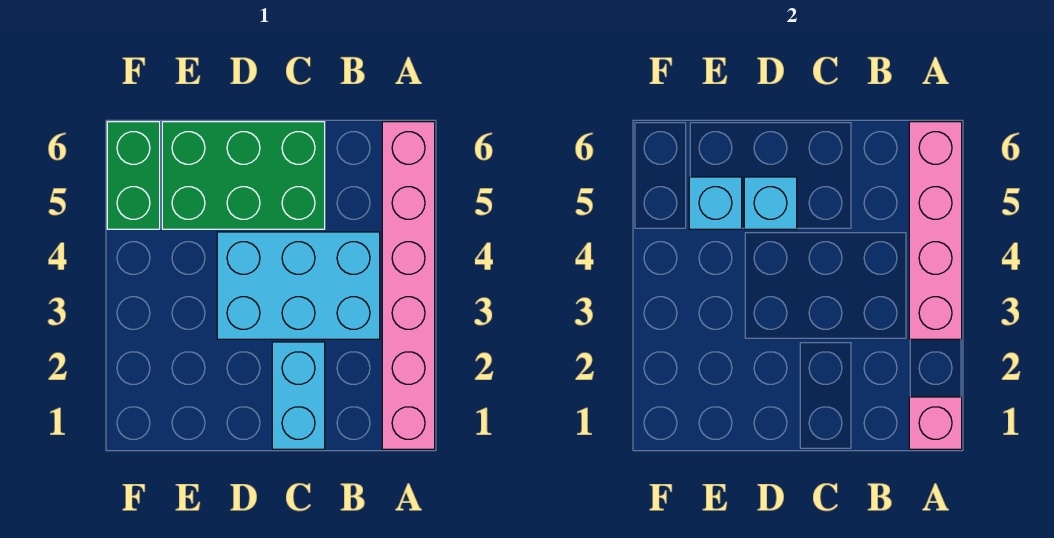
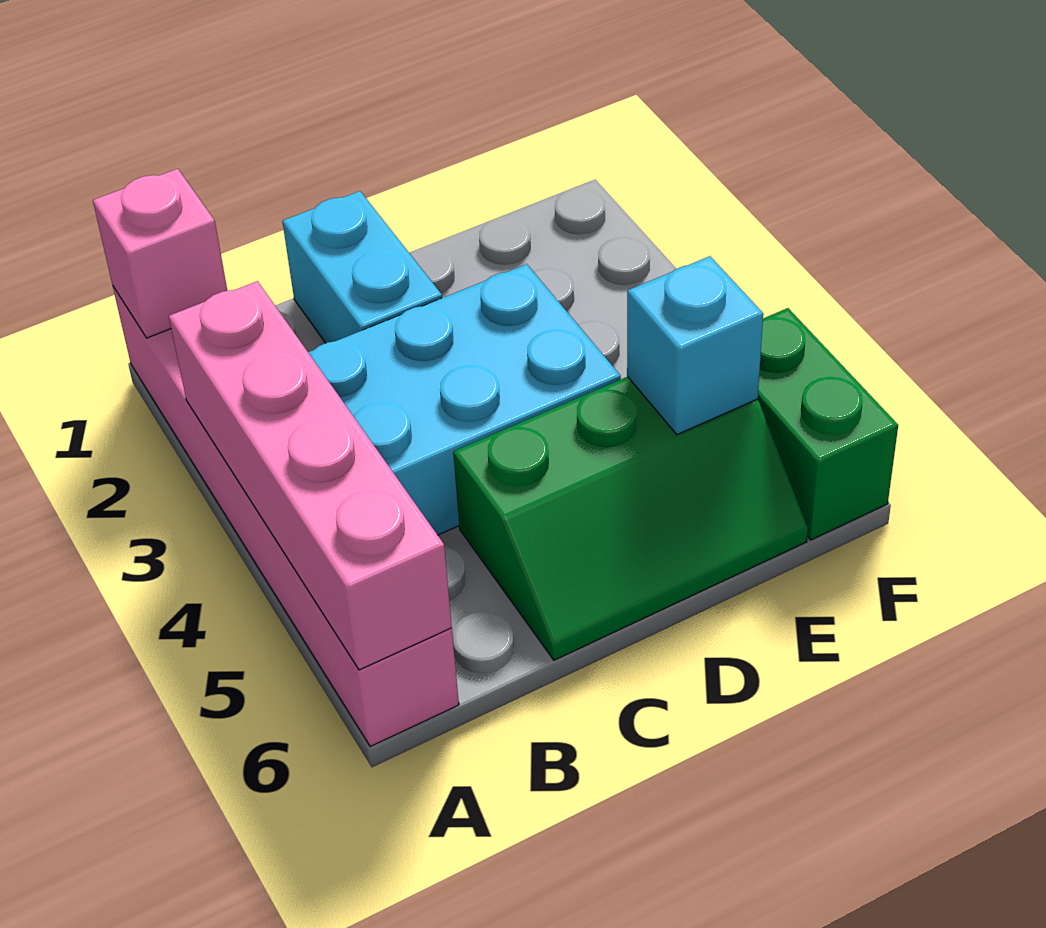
green brick C5:E6 level 1 -> green slope C5:E6 level 1 top 5
cyan brick D5 level 2 -> none

